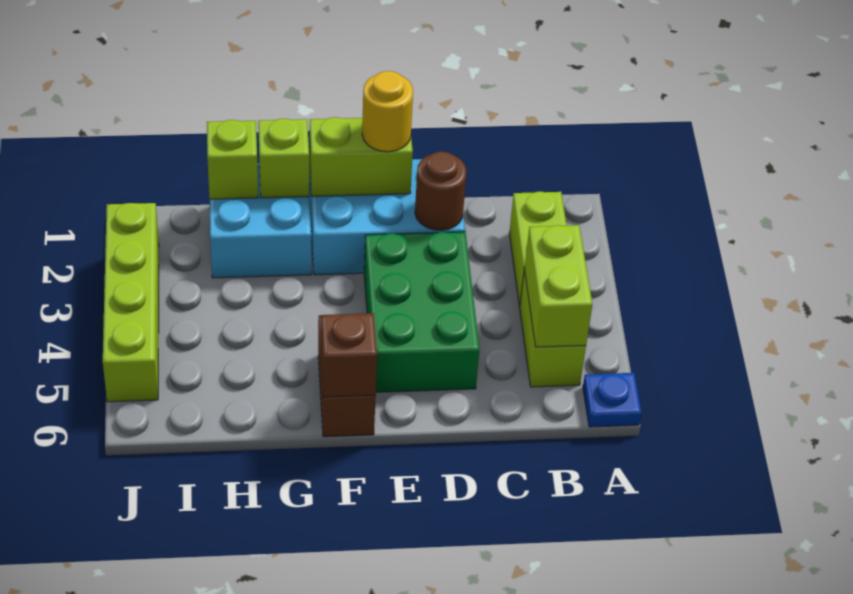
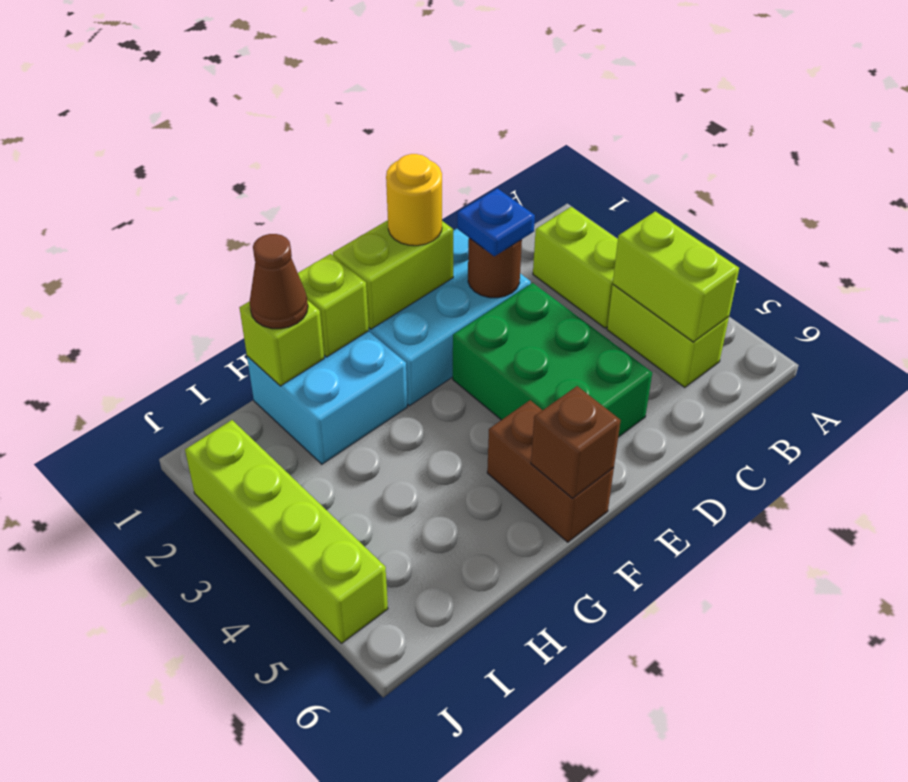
blue plate A6 level 1 -> blue plate D2 level 3
none -> brown cone H1 level 3

